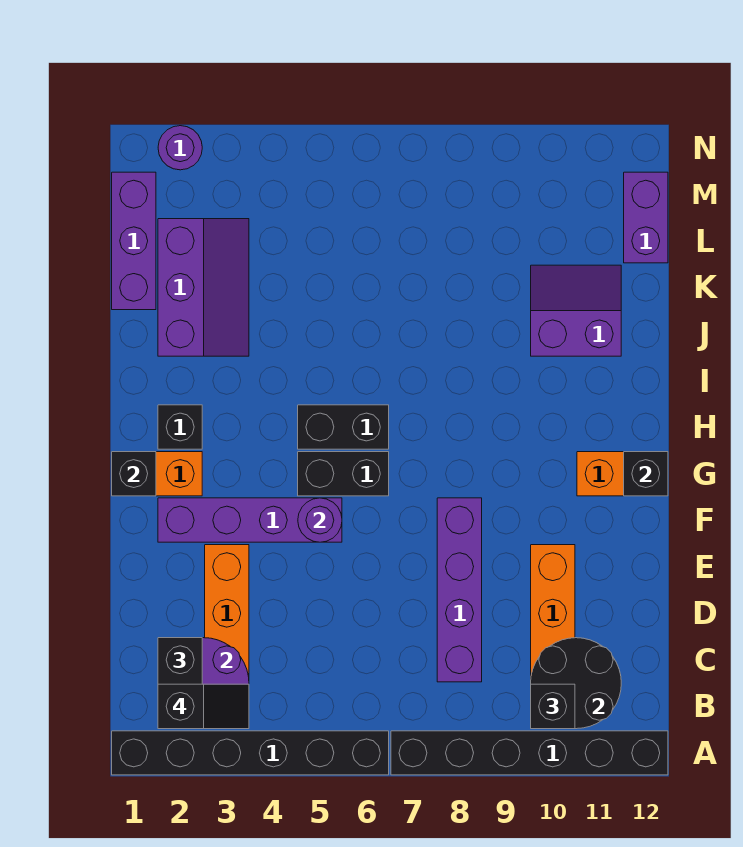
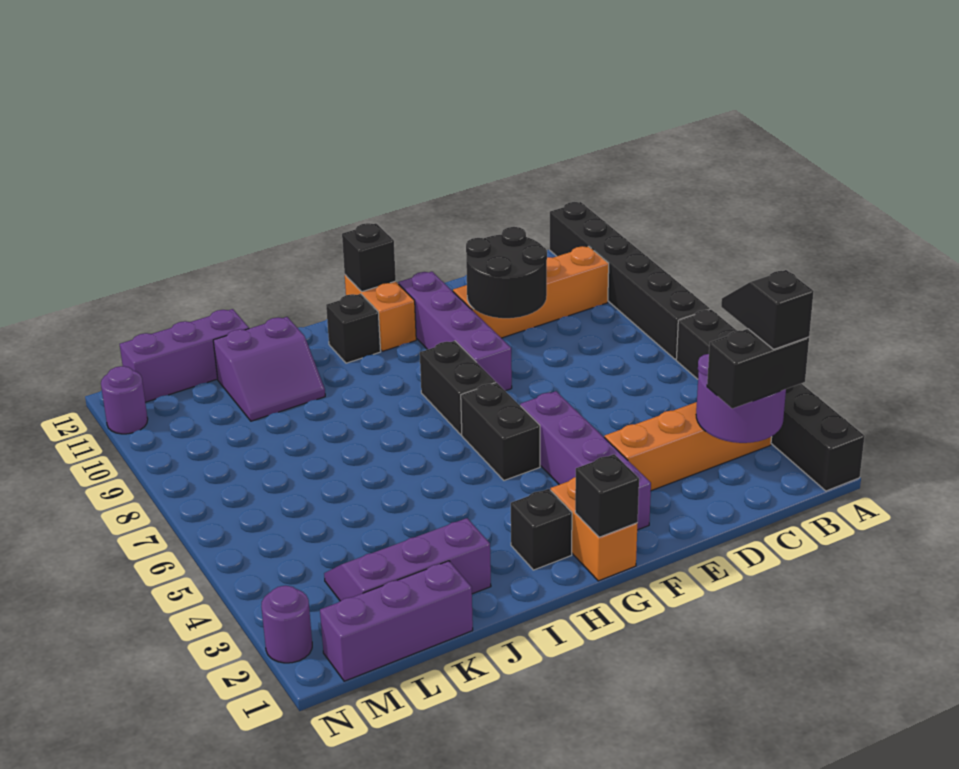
black round brick B10:C11 level 2 -> black round brick D9:E10 level 2
black brick B10 level 3 -> black brick H11 level 1
purple brick C8:F8 level 1 -> purple brick F8:F11 level 1
purple round brick F5 level 2 -> purple round brick N11 level 1
black brick H5:H6 level 1 -> black brick G7:G8 level 1
purple slope J10:K11 level 1 top J -> purple slope J10:K11 level 1 top 11
purple brick L12:M12 level 1 -> purple brick K12:M12 level 1

